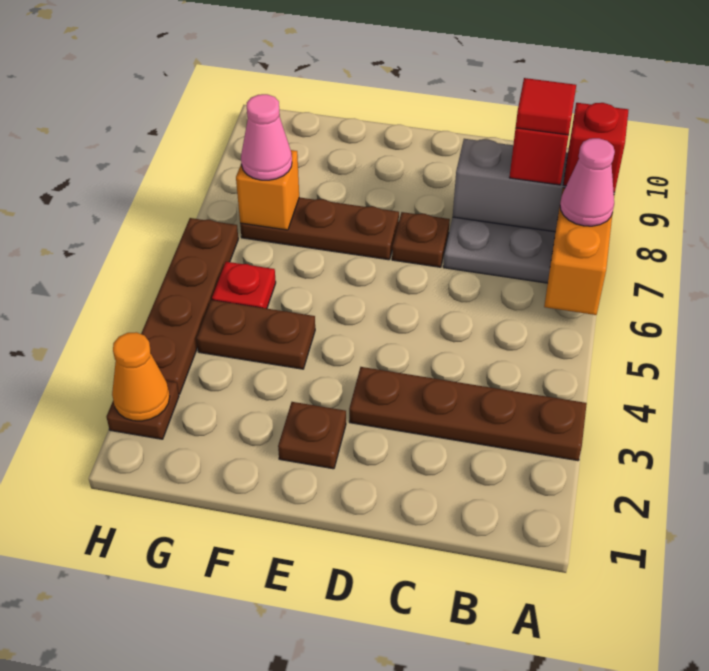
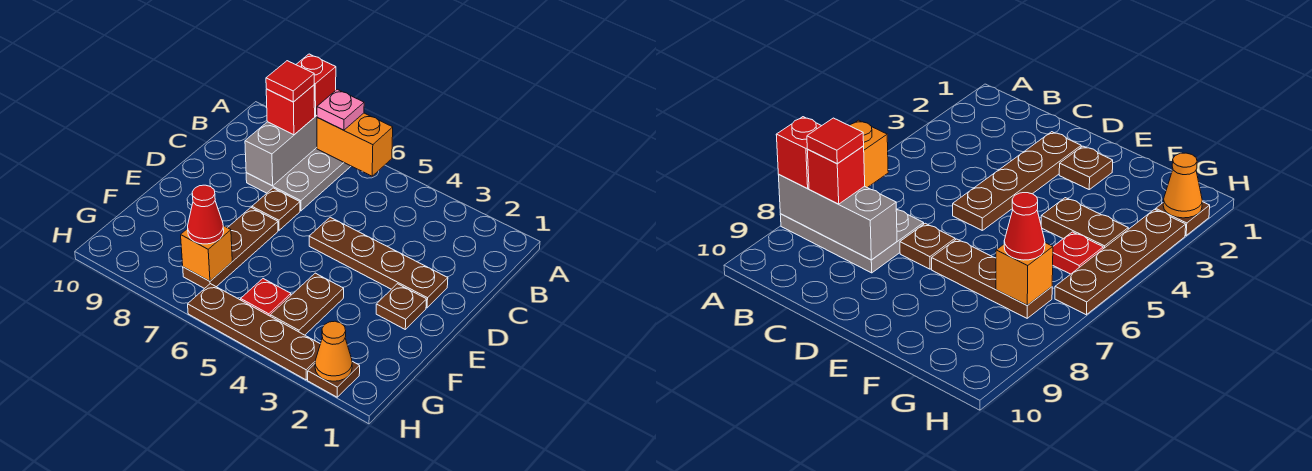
brown plate A3:D3 level 1 -> brown plate D2:D5 level 1
pink cone A7 level 3 -> pink plate A7 level 3
pink cone G7 level 3 -> red cone G7 level 3

